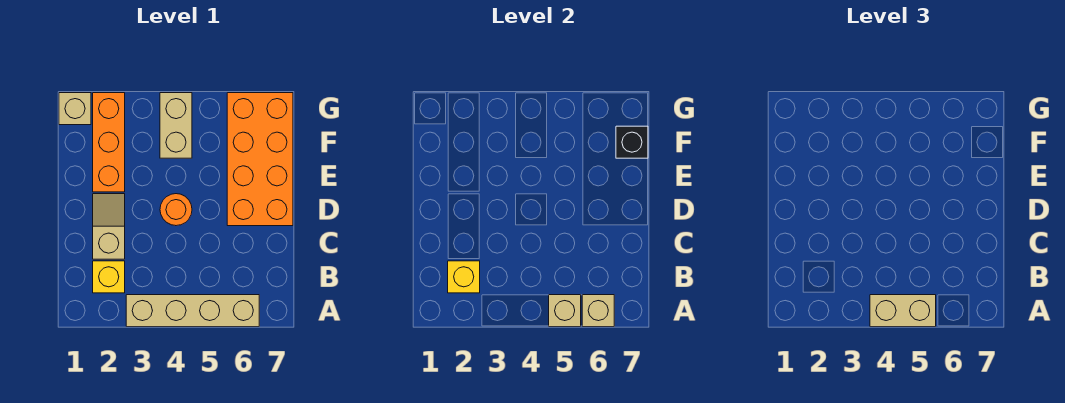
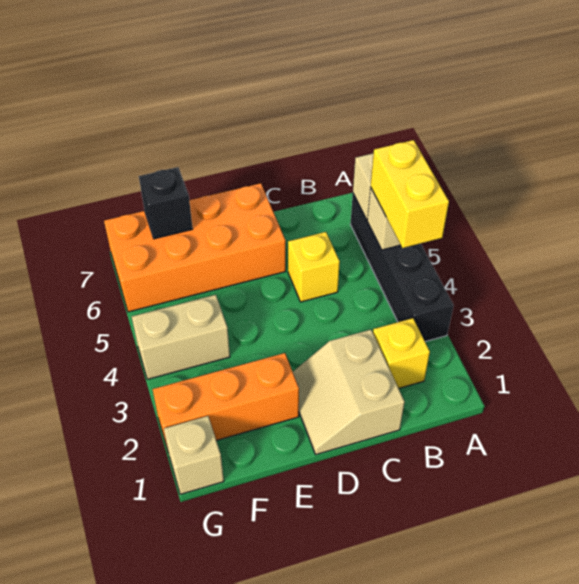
tan brick A3:A6 level 1 -> black brick A3:A6 level 1
tan brick A4:A5 level 3 -> yellow brick A4:A5 level 3
yellow brick B2 level 2 -> yellow brick C5 level 1
tan slope C2:D2 level 1 top C -> tan slope C1:D2 level 1 top C
orange round brick D4 level 1 -> none

